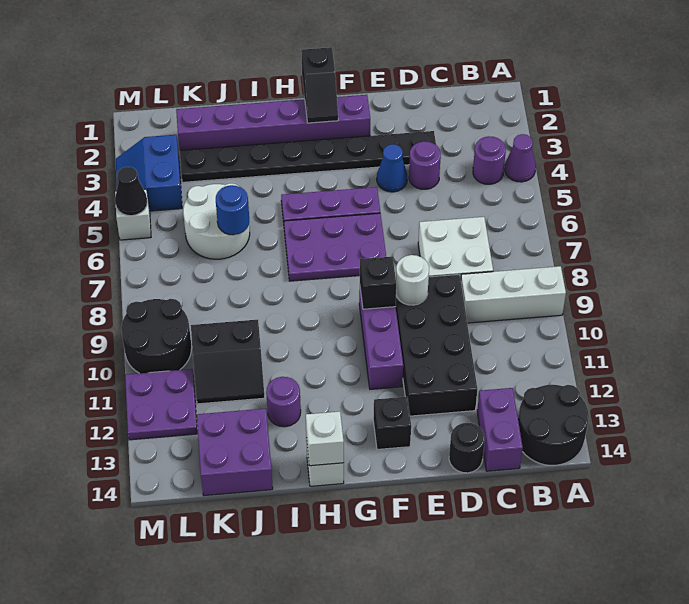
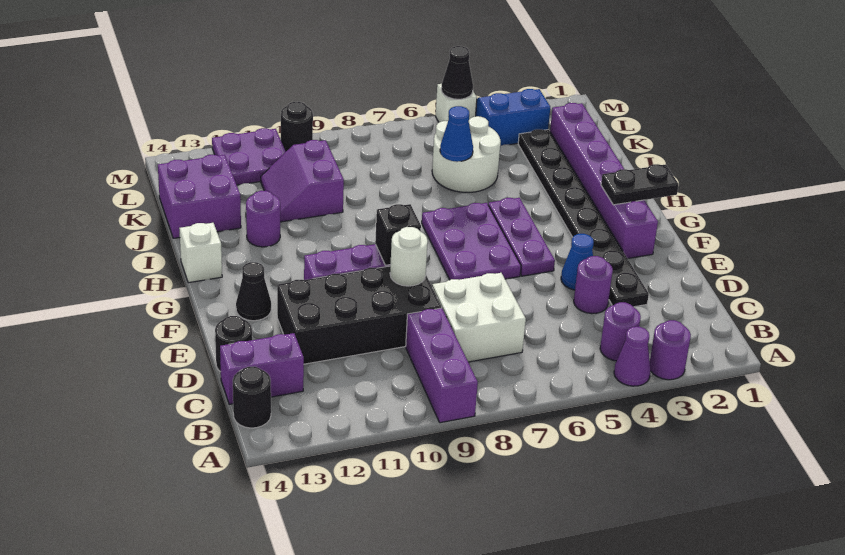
none -> purple round brick A3 level 1
white brick A9:C9 level 1 -> purple brick A9:C9 level 1
black round brick A13:B14 level 1 -> black round brick B14 level 1
black brick F13 level 1 -> black cone F13 level 1
black slope G1:G2 level 2 top 1 -> black plate G1:G2 level 2
white brick H14 level 2 -> none
blue round brick J6 level 2 -> blue cone J6 level 2
black slope J10:K11 level 1 top 10 -> purple slope J10:K11 level 1 top 10
black round brick L9:M10 level 1 -> black round brick M10 level 1

